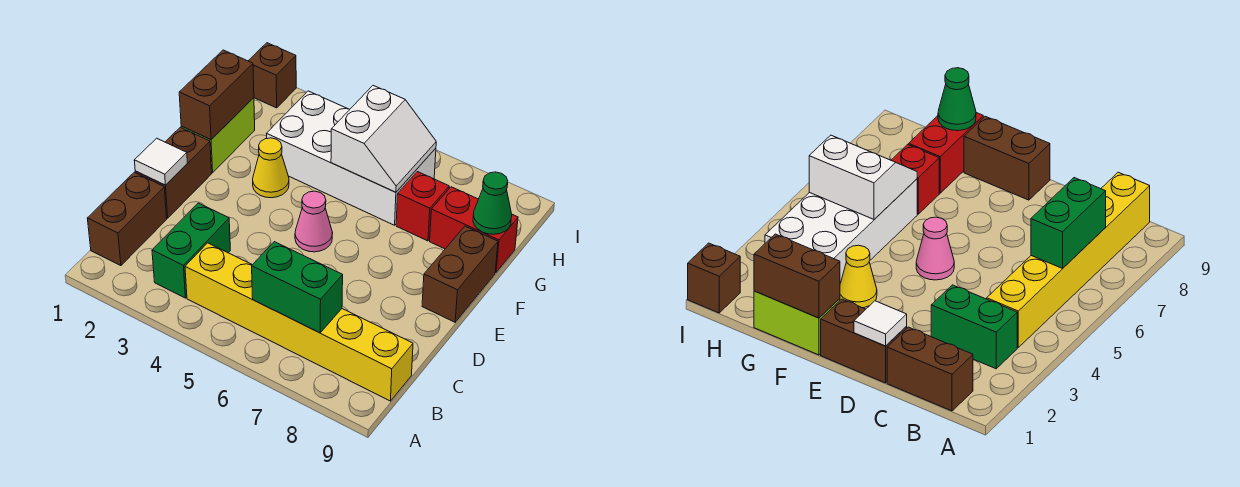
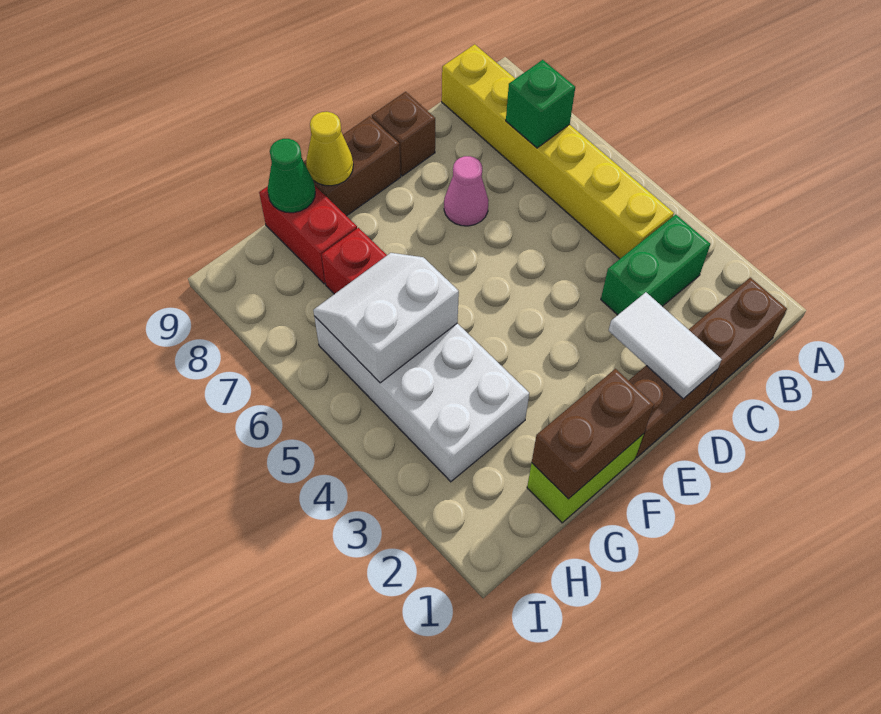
green brick B6:B7 level 2 -> green brick B7 level 2
white tile D1 level 2 -> white tile D1:D2 level 2
pink cone E5 level 1 -> pink cone D7 level 1
yellow cone F3 level 1 -> yellow cone F9 level 2
brown brick I1 level 1 -> brown brick D9 level 1

